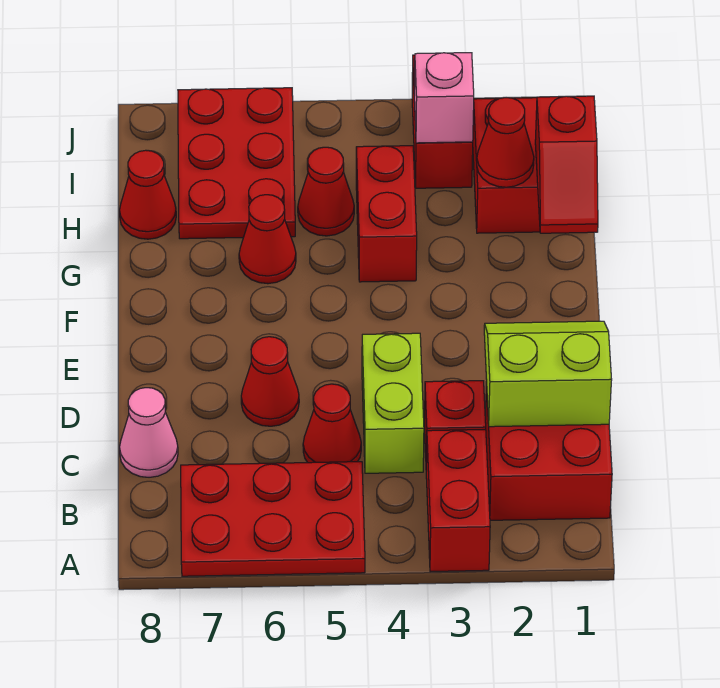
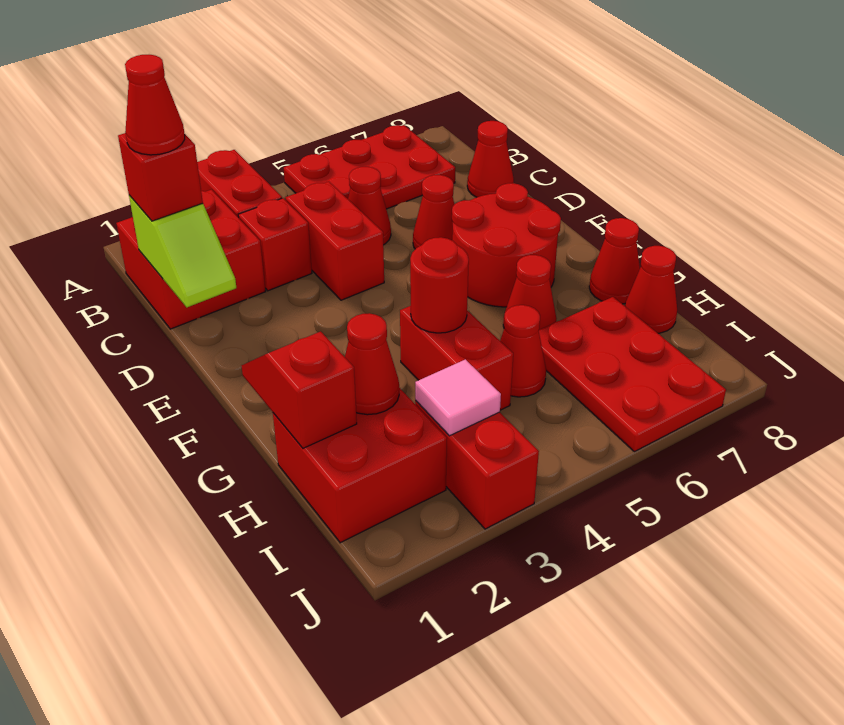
lime slope C1:D2 level 2 top C -> lime slope C1:D1 level 2 top C
none -> red brick C1 level 3
none -> red cone C1 level 4
lime brick C4:D4 level 1 -> red brick C4:D4 level 1
pink cone C8 level 1 -> red cone C8 level 1
none -> red round brick E6:F7 level 1
none -> red round brick G4 level 2
none -> red cone G8 level 1
pink brick I3 level 2 -> pink tile I3 level 2

